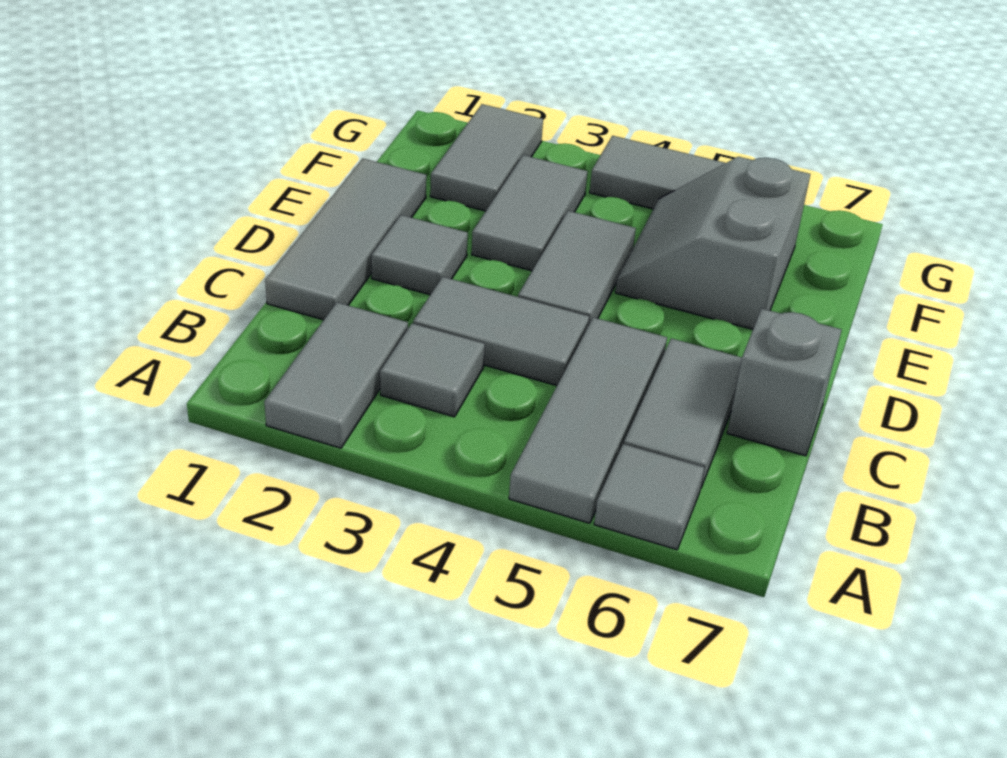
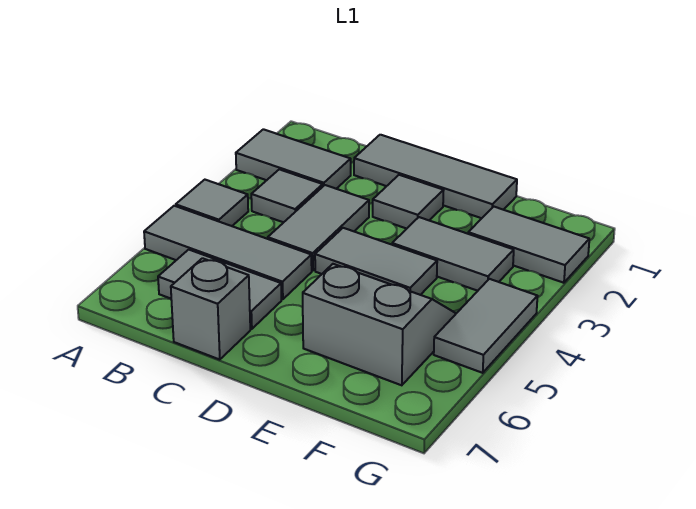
grey tile A6 level 1 -> grey tile A4 level 1

